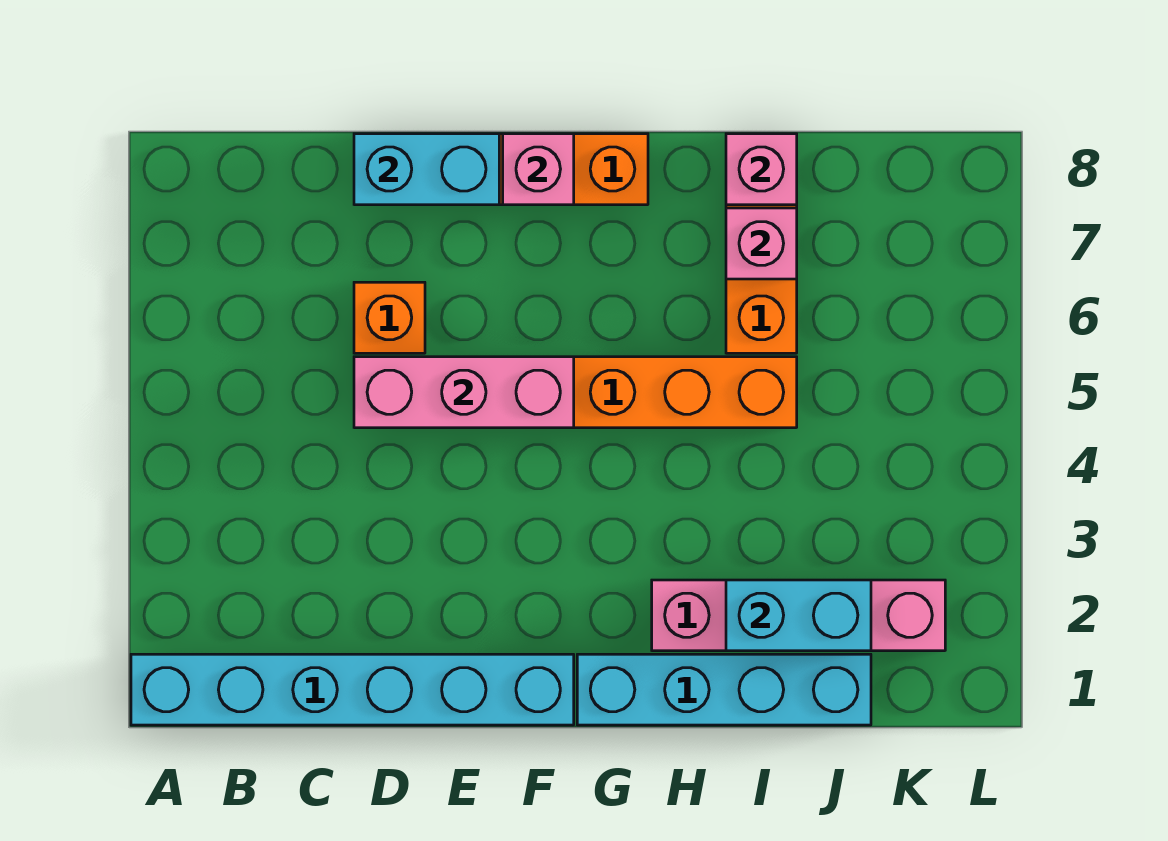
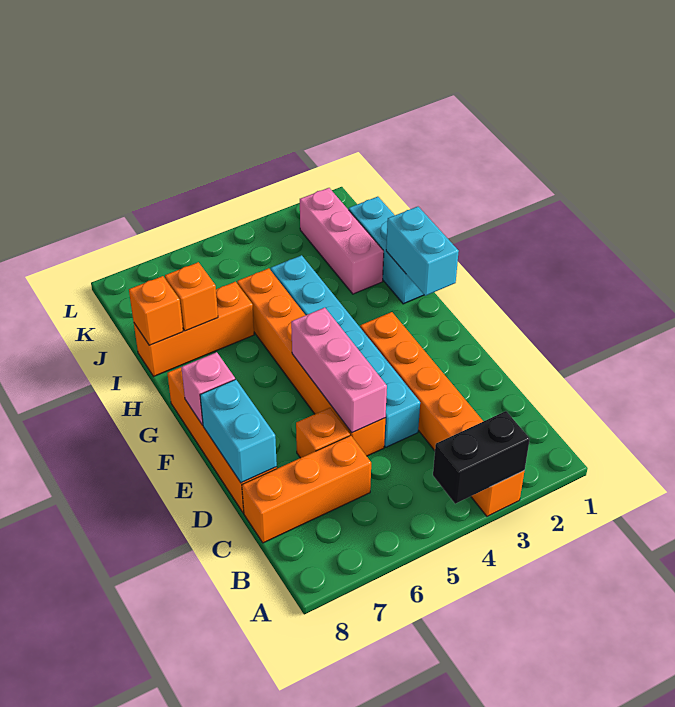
cyan brick A1:F1 level 1 -> cyan brick D4:I4 level 1
none -> orange brick A3:F3 level 1
none -> black brick A3:A4 level 2
none -> orange brick C6:C8 level 1
cyan brick G1:J1 level 1 -> cyan brick H1:J1 level 1
pink brick H2:K2 level 1 -> pink brick I2:K2 level 1
cyan brick I2:J2 level 2 -> cyan brick G1:H1 level 2
pink brick I7 level 2 -> orange brick I7 level 2
pink brick I8 level 2 -> orange brick I8 level 2

